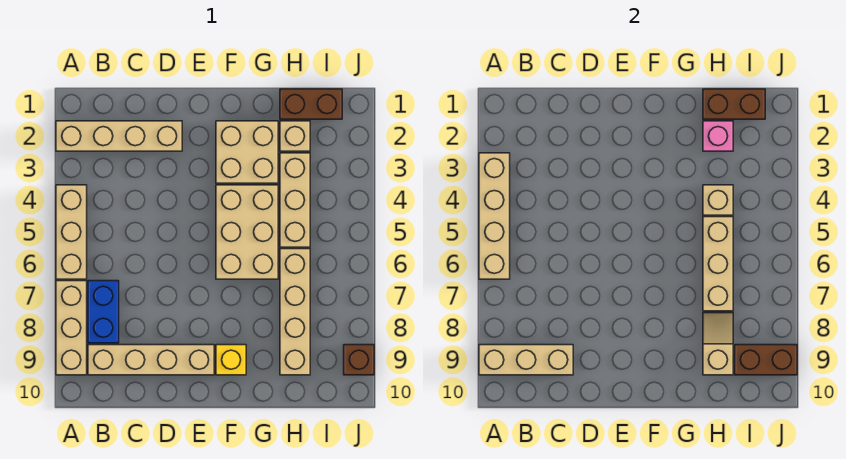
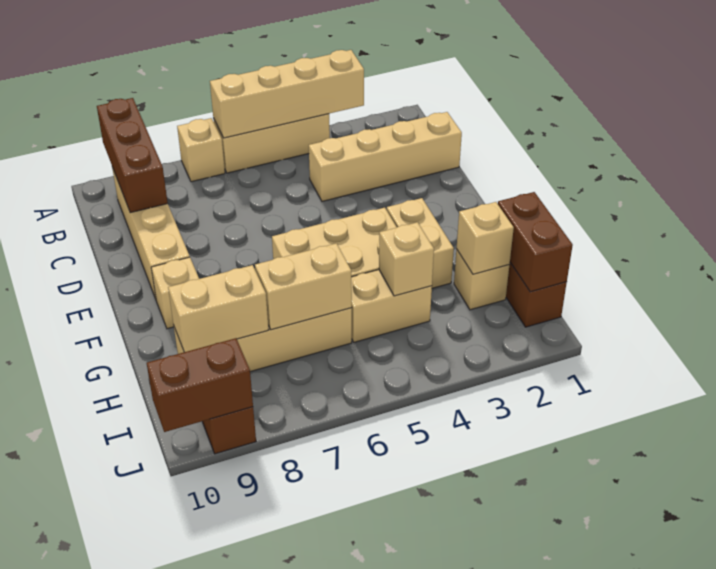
tan brick A2:D2 level 1 -> tan brick C1:C4 level 1
tan brick A7:A9 level 1 -> tan brick A7 level 1
tan brick A9:C9 level 2 -> brown brick A9:C9 level 2
blue brick B7:B8 level 1 -> none
tan brick F2:G3 level 1 -> tan brick F3:G3 level 1
yellow brick F9 level 1 -> tan brick F9 level 1
pink brick H2 level 2 -> tan brick H2 level 2
tan brick H3:H5 level 1 -> tan brick H4:H5 level 1
tan brick H5:H7 level 2 -> tan brick H6:H7 level 2
tan slope H8:H9 level 2 top 9 -> tan brick H8:H9 level 2
brown brick I9:J9 level 2 -> brown brick J9:J10 level 2

